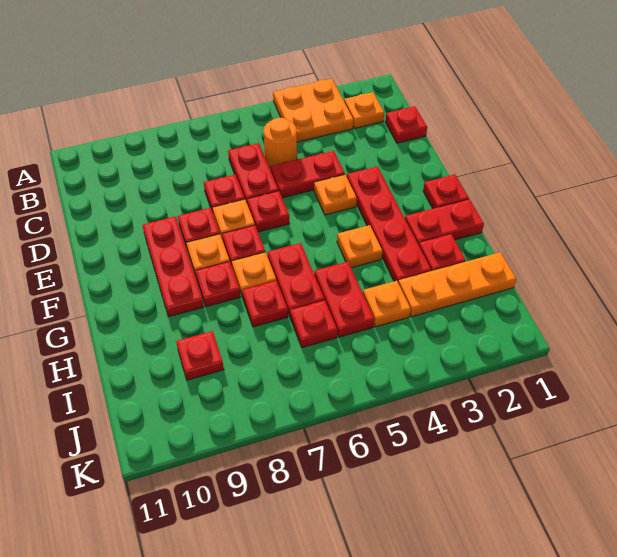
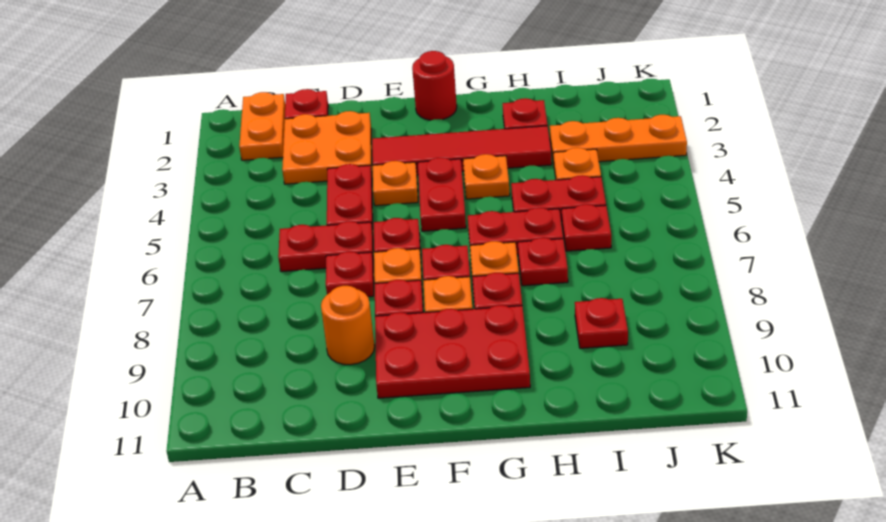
orange plate A3:B4 level 1 -> orange plate C2:D3 level 1
orange plate B2 level 1 -> orange plate B1:B2 level 1
orange round brick C5 level 1 -> orange round brick D9 level 1
red plate E3:H3 level 1 -> red tile E3:H3 level 1
red plate E9:G9 level 1 -> red plate E9:G10 level 1
red plate F1 level 1 -> red round brick F1 level 1
red plate G1:G2 level 1 -> red plate F4:F5 level 1
orange plate I1:I3 level 1 -> orange plate I3:K3 level 1

